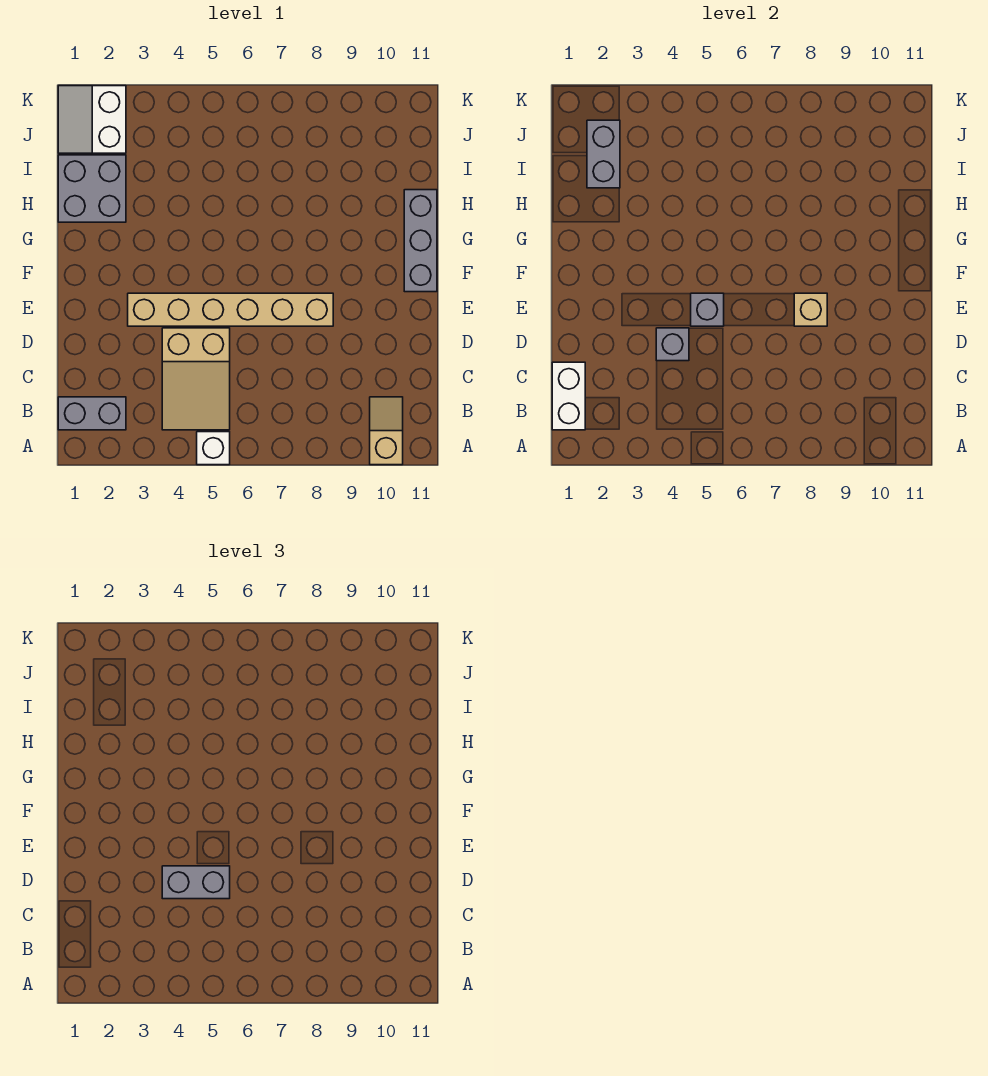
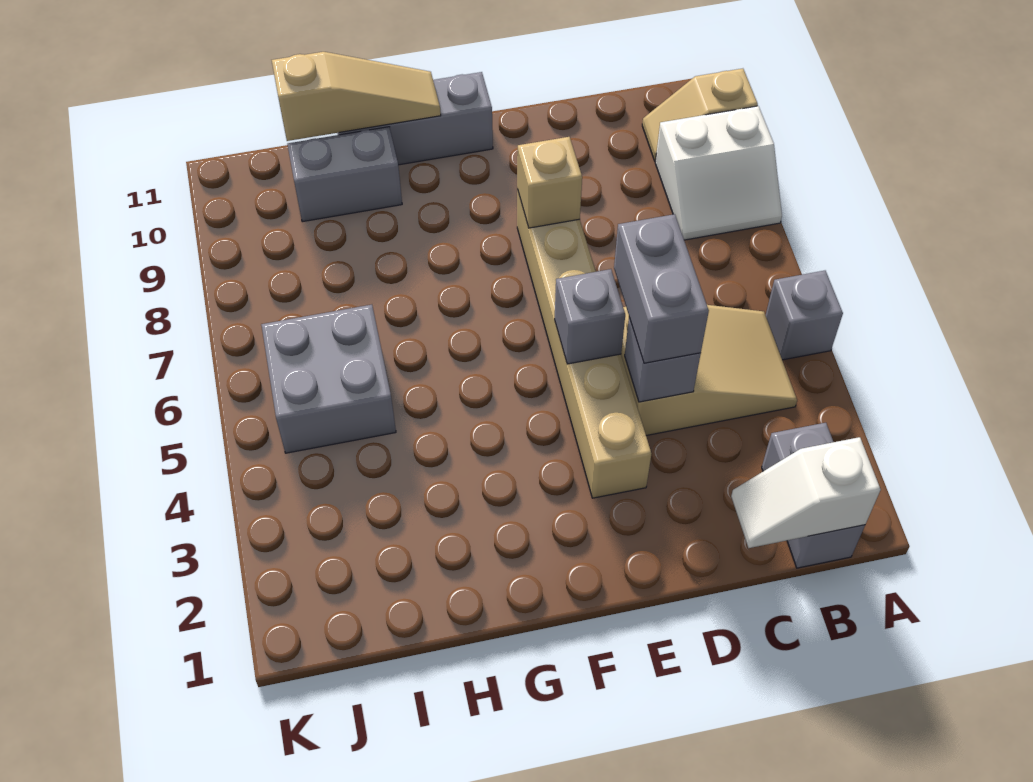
white brick A5 level 1 -> grey brick A5 level 1
white brick B1:C1 level 2 -> white slope B1:C1 level 2 top B
none -> tan slope G11:I11 level 2 top I
grey brick H1:I2 level 1 -> grey brick I5:J6 level 1
grey brick I2:J2 level 2 -> grey brick H10:I10 level 1
white slope J1:K2 level 1 top 2 -> white slope A8:B9 level 1 top 9

